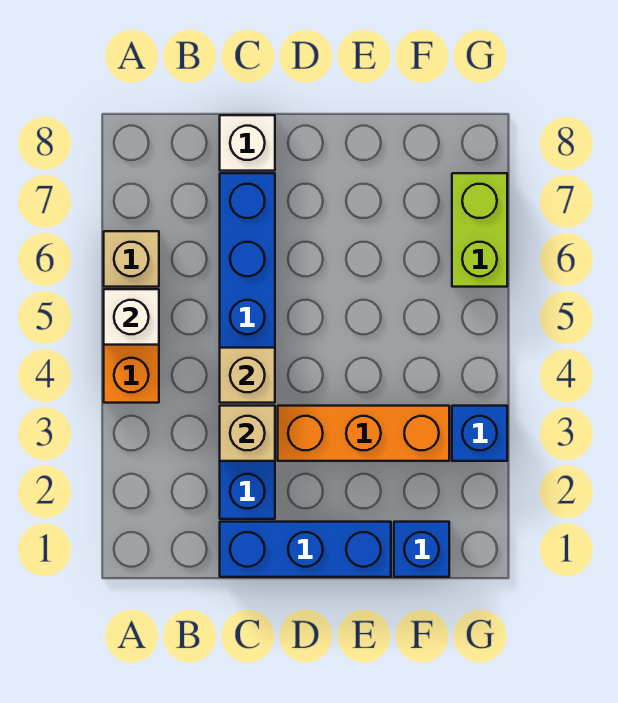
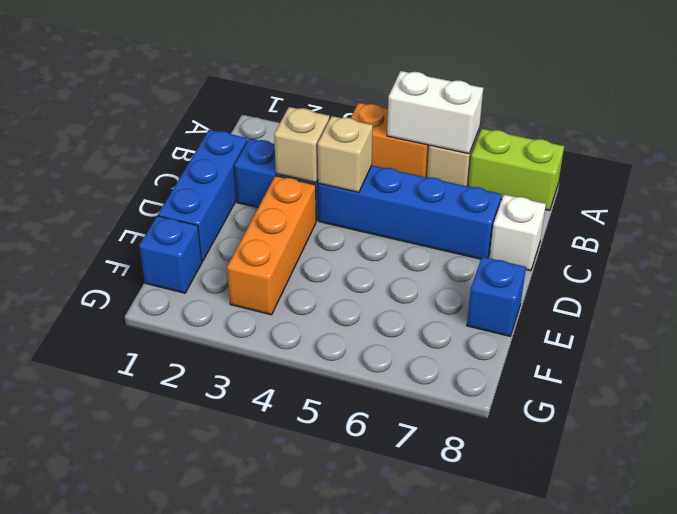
white brick A5 level 2 -> white brick A5:A6 level 2
blue brick G3 level 1 -> blue brick E8 level 1
lime brick G6:G7 level 1 -> lime brick A7:A8 level 1

